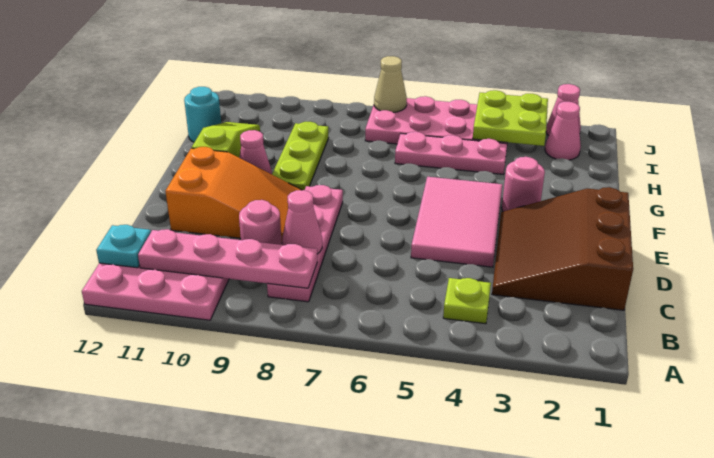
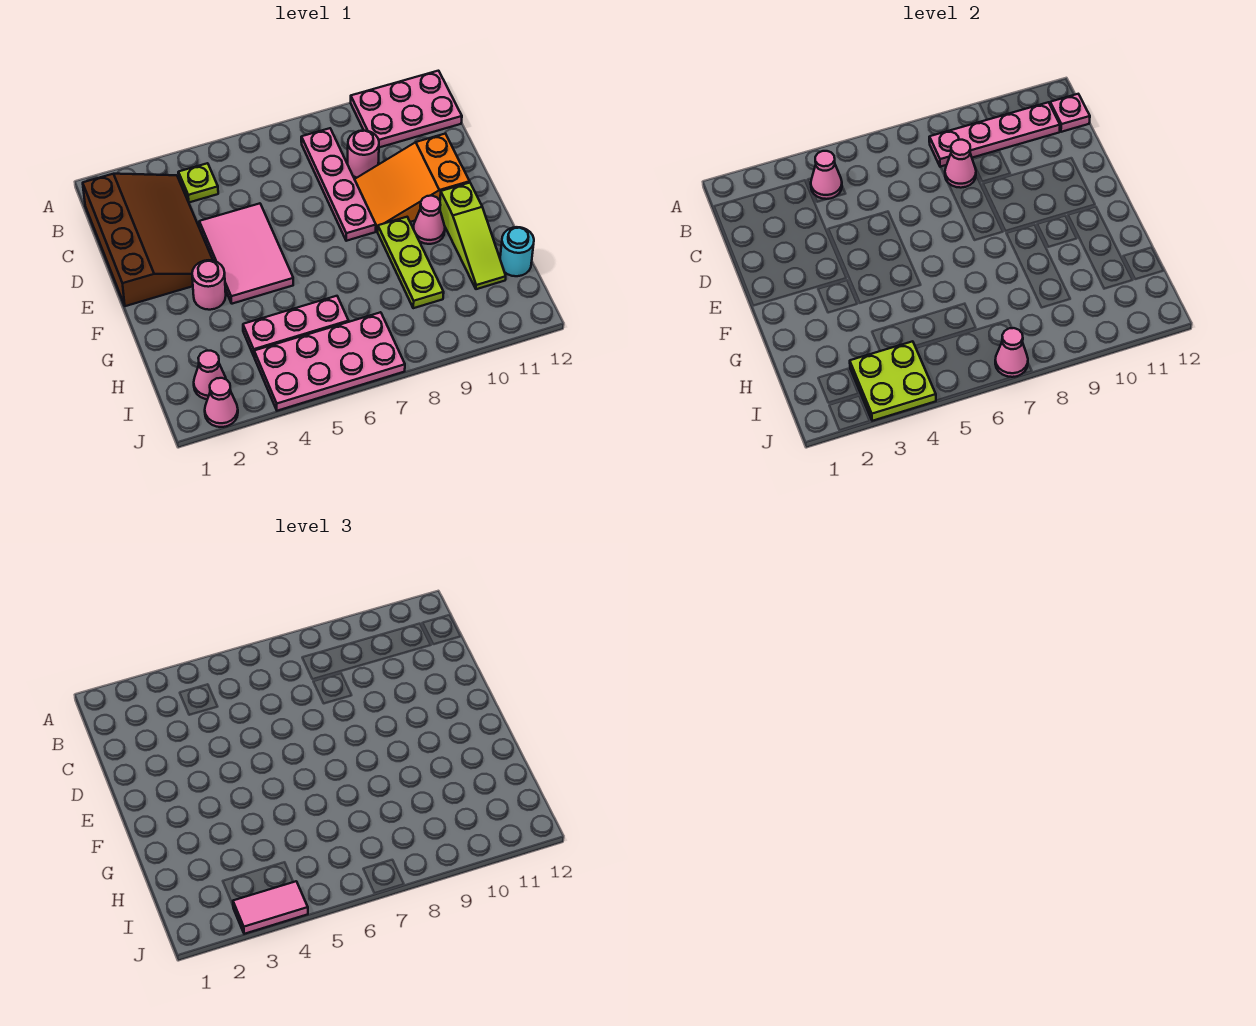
none -> pink cone B4 level 2
cyan plate B12 level 2 -> pink plate B12 level 2
brown slope C1:E3 level 1 top 1 -> brown slope B1:E3 level 1 top 1
none -> pink tile J3:J4 level 3
tan cone J7 level 2 -> pink cone J7 level 2

